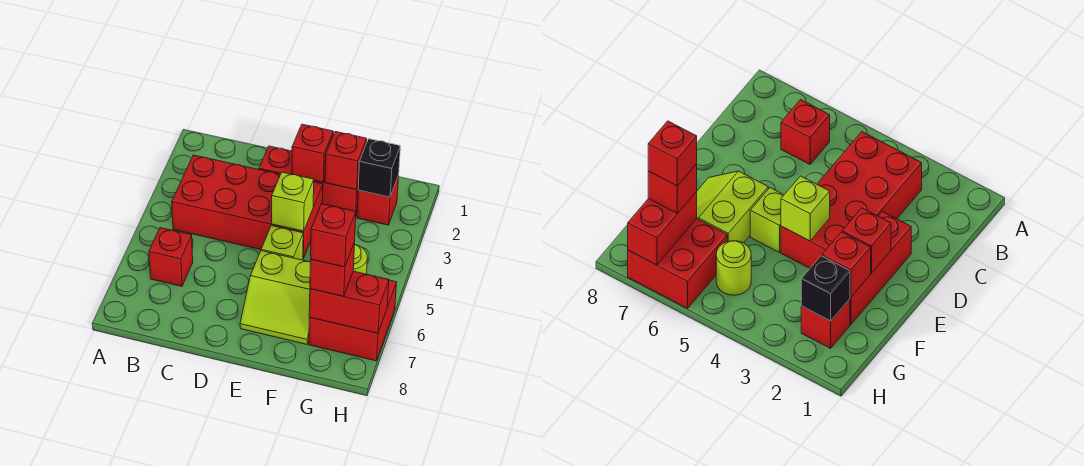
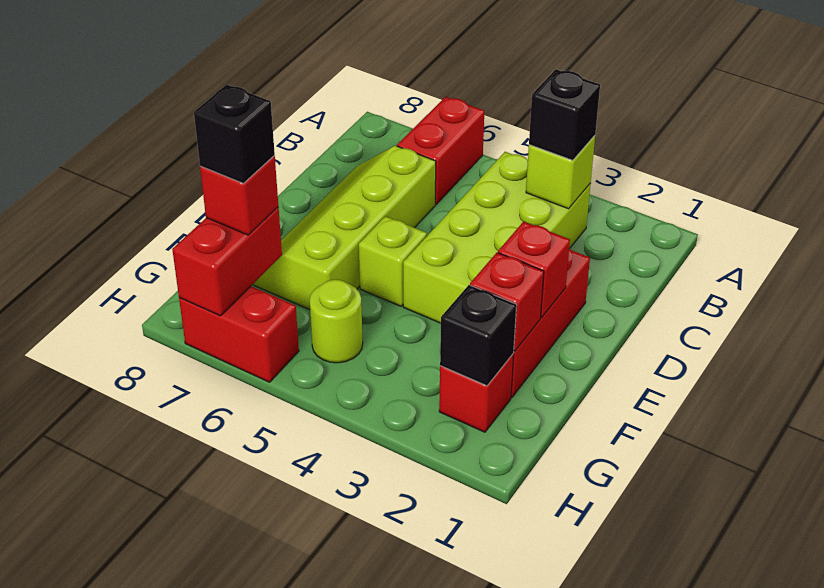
red brick B3:E4 level 1 -> lime brick B3:E4 level 1
none -> black brick B3 level 3
red brick B6 level 1 -> red brick A6:B6 level 1
lime brick E4 level 2 -> lime brick B3 level 2
lime slope E6:F7 level 1 top 6 -> lime slope C6:F7 level 1 top 6
red brick G6:H7 level 1 -> red brick H6:H7 level 1
red brick G7 level 4 -> black brick G7 level 4

